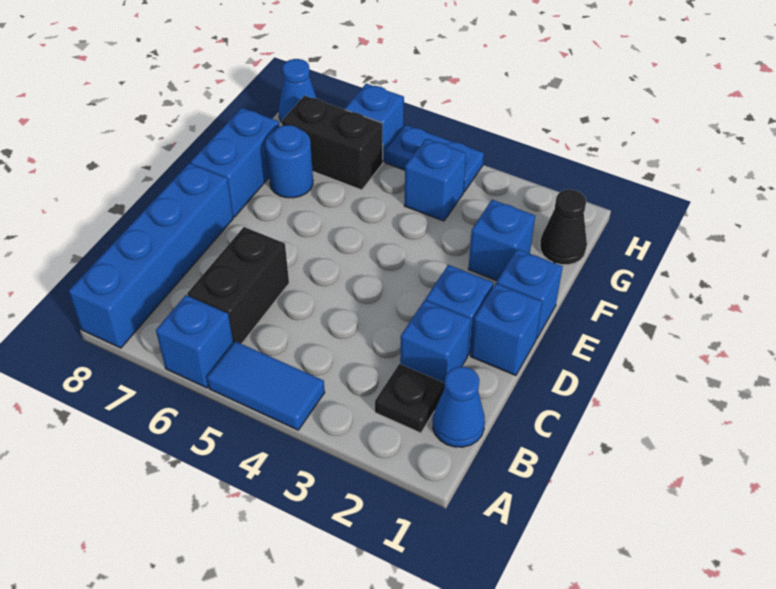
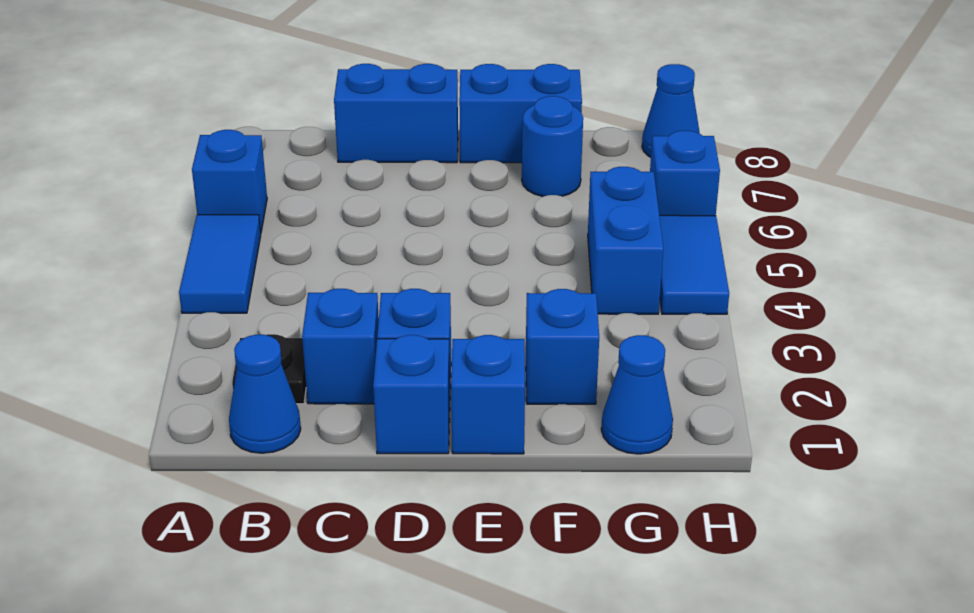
blue brick A8:D8 level 1 -> blue brick C8:D8 level 1
black brick B6:C6 level 1 -> none
black cone G1 level 1 -> blue cone G1 level 1
blue brick G4 level 1 -> blue brick G4:G5 level 1
black brick G6:G7 level 1 -> none
blue plate H4:H5 level 1 -> blue tile H4:H5 level 1

